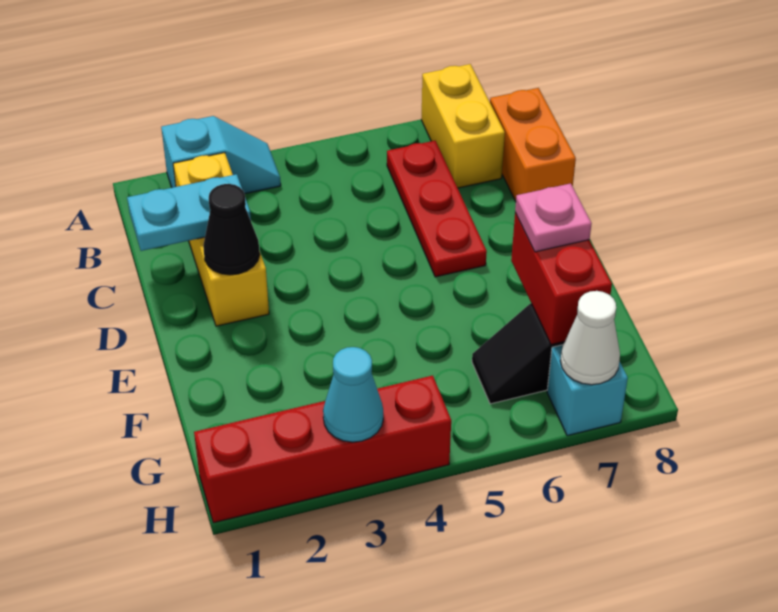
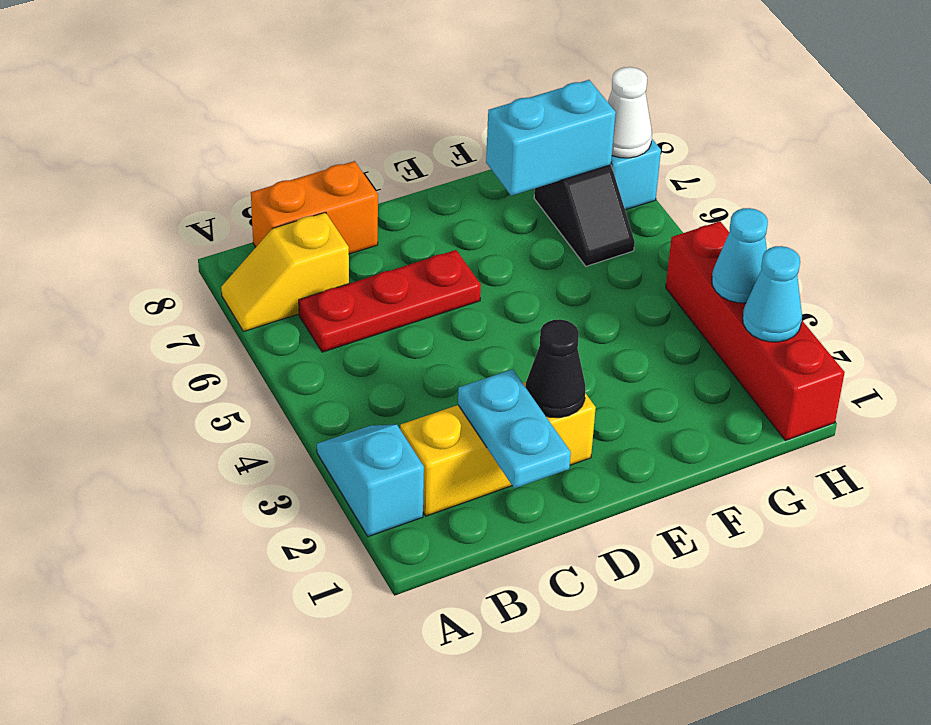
yellow brick A7:B7 level 1 -> yellow slope A7:B7 level 1 top B
red brick F7:G7 level 2 -> cyan brick F7:G7 level 2
pink plate F7 level 3 -> none
none -> cyan cone H2 level 2

